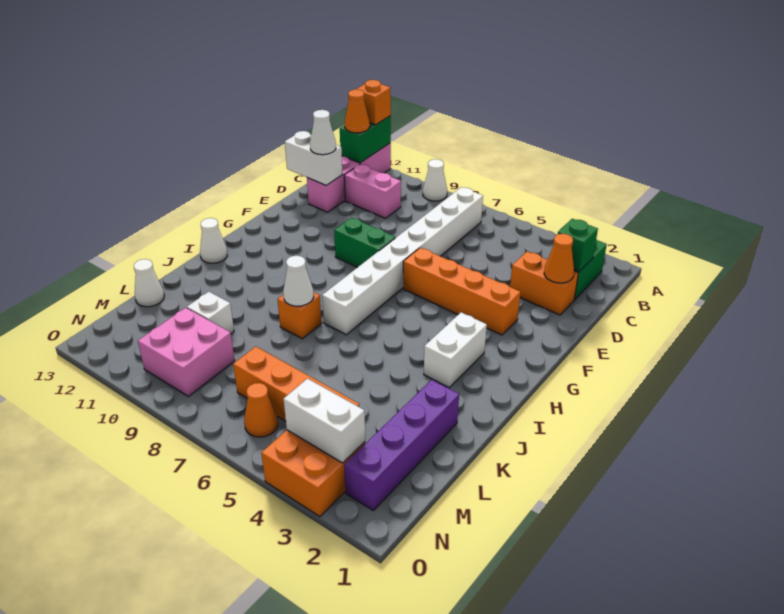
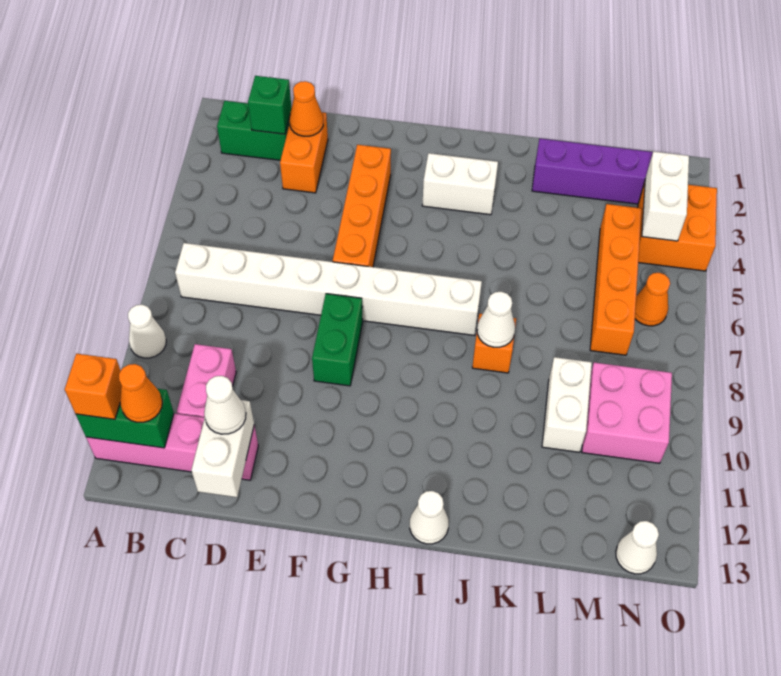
white brick L10 level 1 -> white brick L9:L10 level 1
white cone L13 level 1 -> white cone N13 level 1

